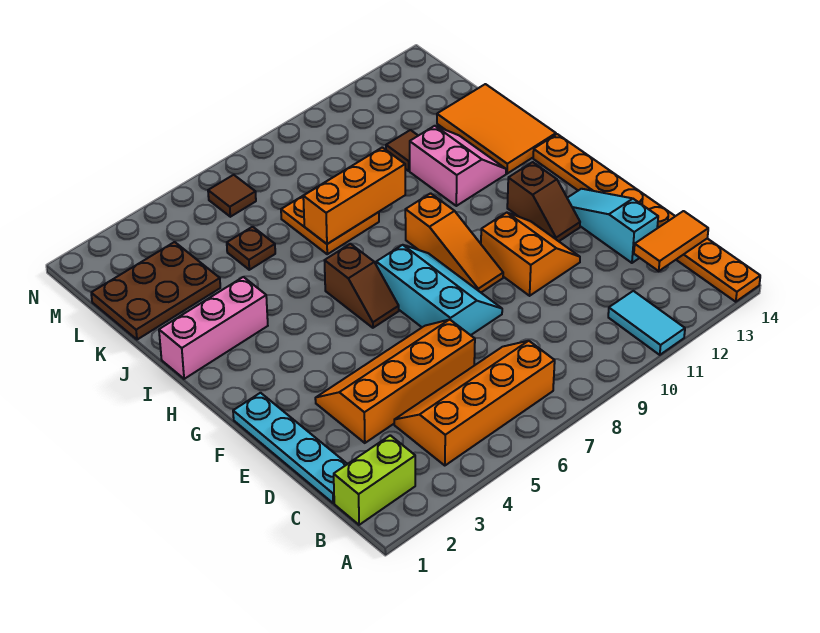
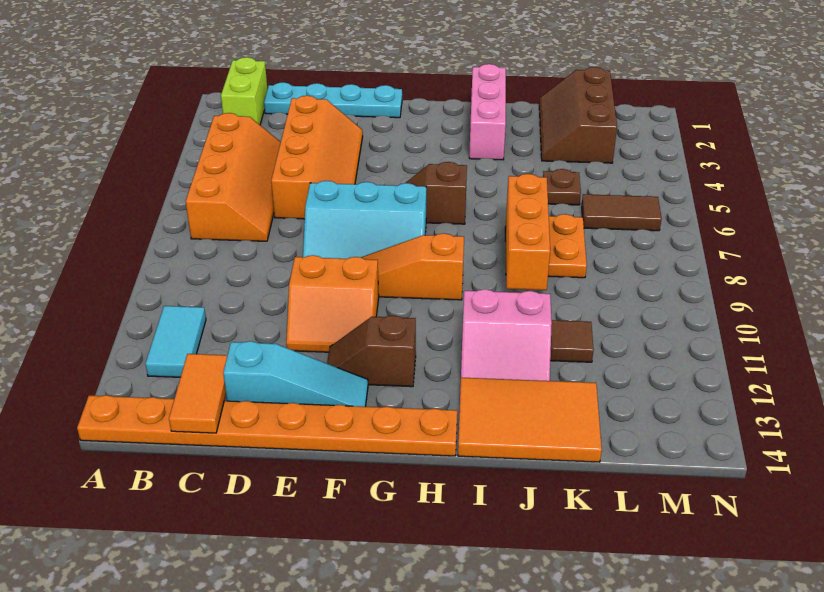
cyan tile A11:B11 level 1 -> cyan tile B11:B12 level 1
brown plate K1:L3 level 1 -> brown slope K1:L3 level 1 top L
brown tile M6 level 1 -> brown tile L6:M6 level 1

